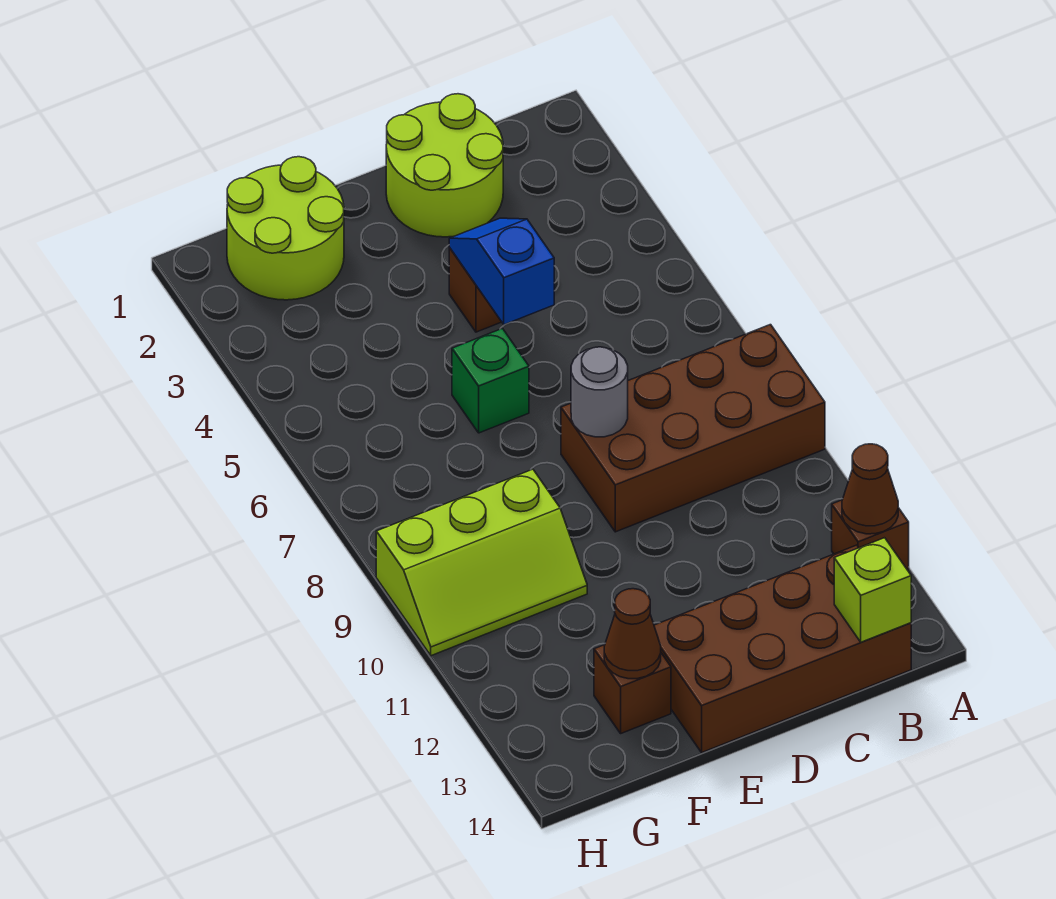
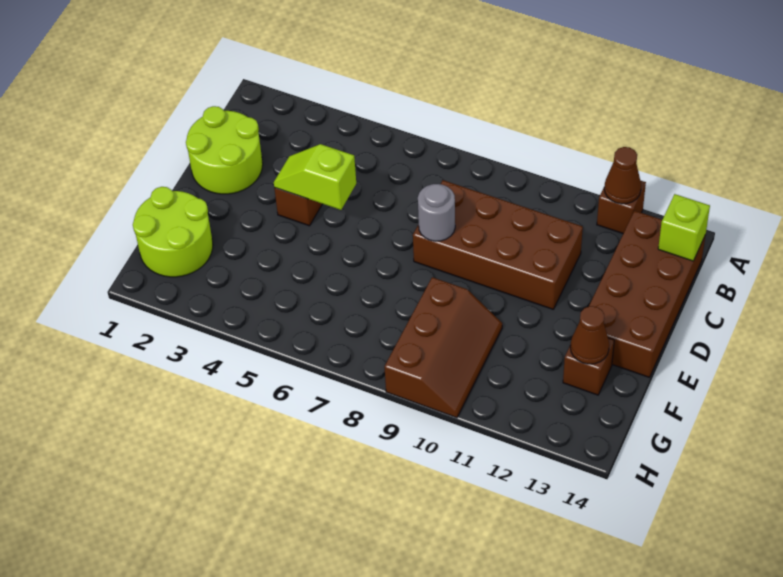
brown brick A8:D9 level 1 -> brown brick C8:D11 level 1
blue slope D4:D5 level 2 top 5 -> lime slope D4:D5 level 2 top 5
green brick E6 level 1 -> none
lime slope F9:H10 level 1 top 9 -> brown slope F9:H10 level 1 top 9

